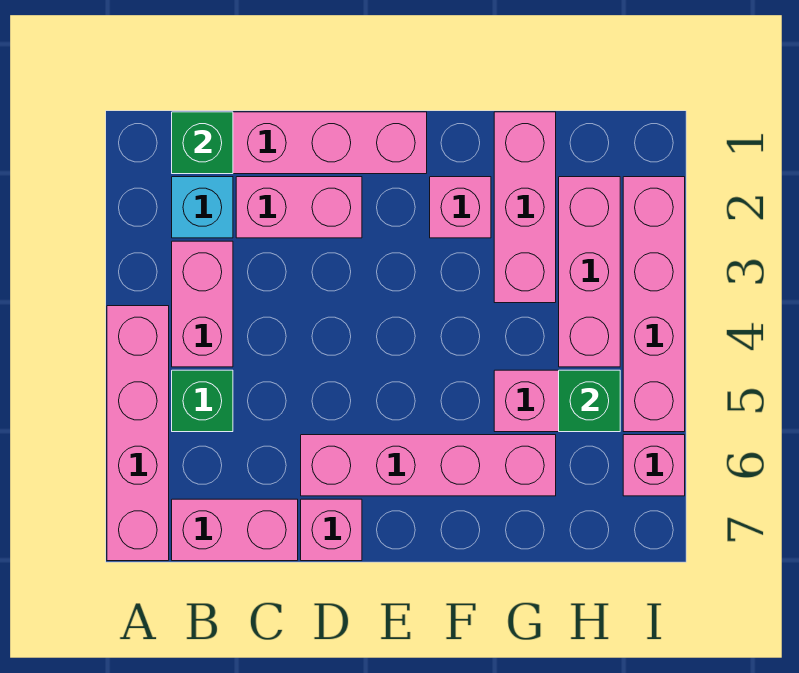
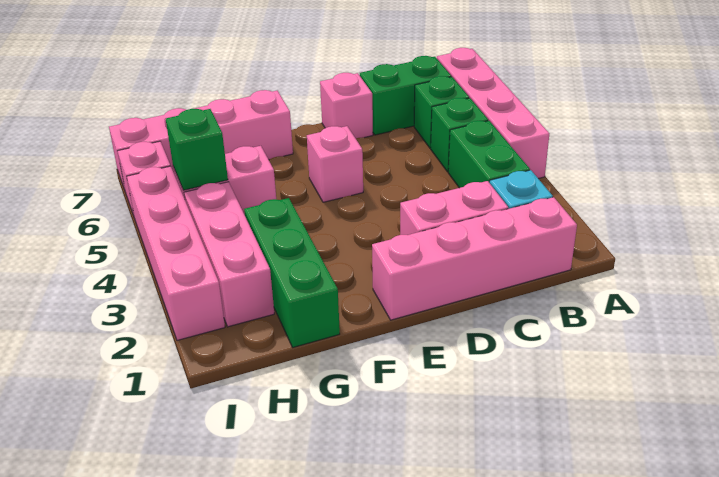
green brick B1 level 2 -> green brick B6 level 1
pink brick B3:B4 level 1 -> green brick B3:B4 level 1
pink brick B7:C7 level 1 -> green brick B7:C7 level 1
pink brick D6:G6 level 1 -> pink brick F7:I7 level 1
pink brick F2 level 1 -> pink brick E5 level 1
pink brick G1:G3 level 1 -> green brick G1:G3 level 1

